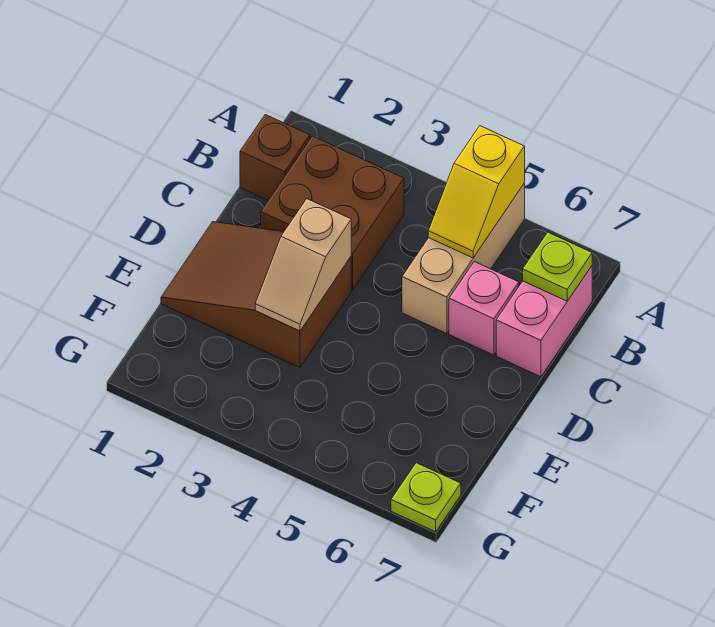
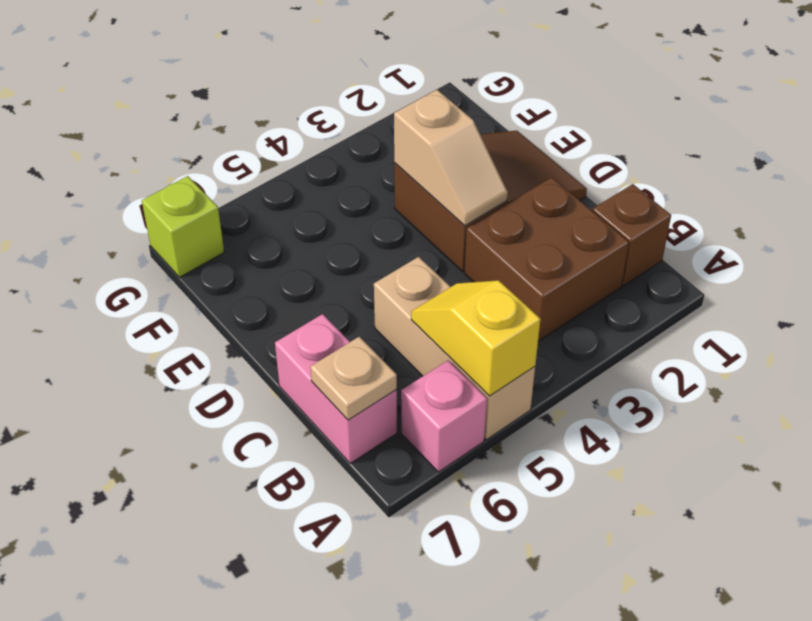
lime plate B7 level 2 -> tan plate B7 level 2
pink brick C6 level 1 -> pink brick A6 level 1
tan slope D3:E3 level 2 top D -> tan slope D3:E3 level 2 top E
lime plate G7 level 1 -> lime brick G7 level 1

